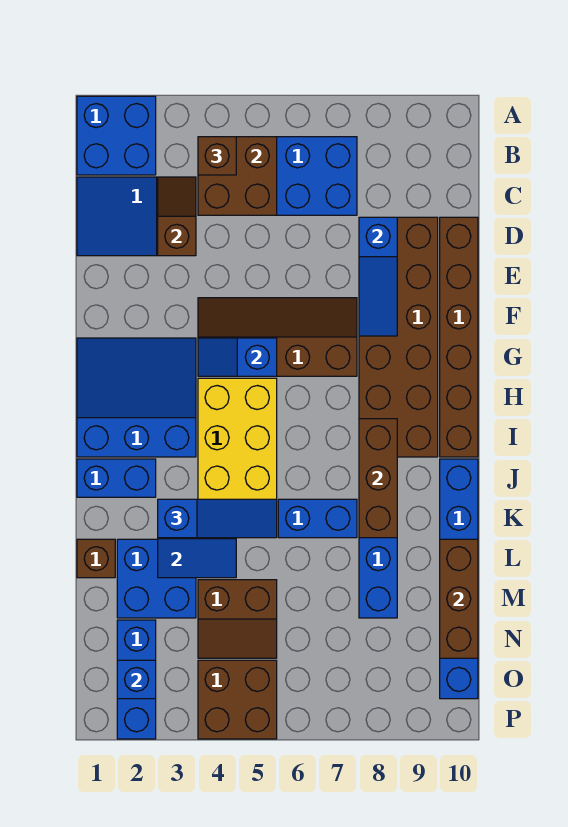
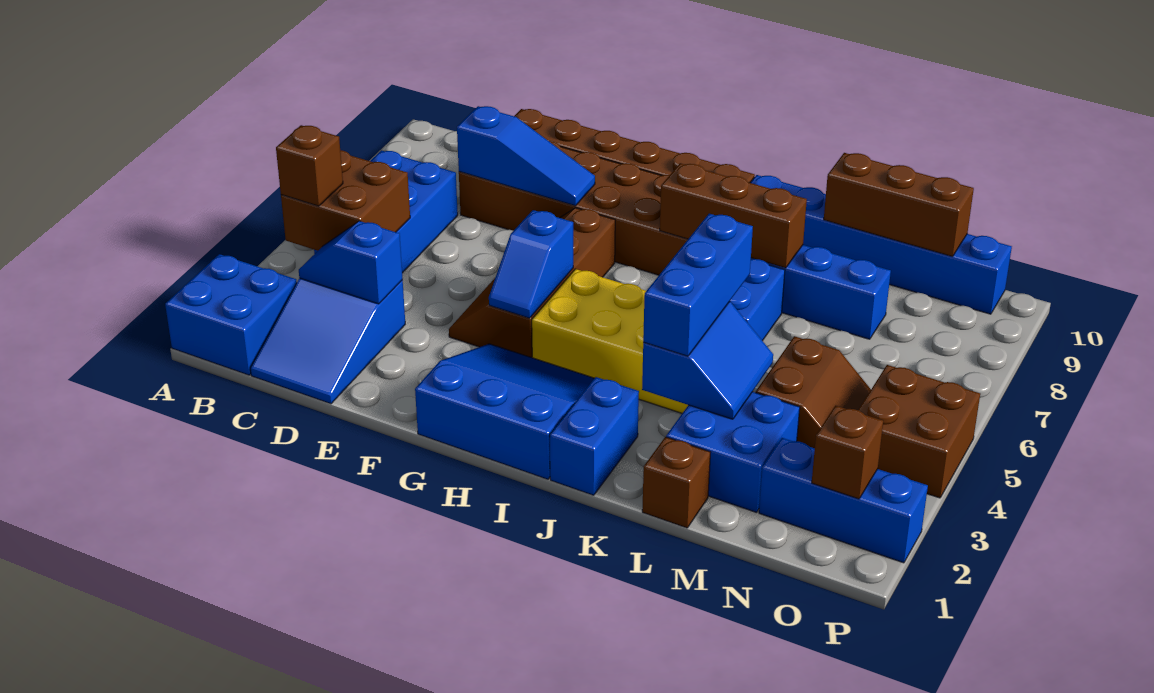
brown slope C3:D3 level 2 top D -> blue slope C3:D3 level 2 top D
blue slope G1:I3 level 1 top I -> blue slope G1:I3 level 1 top 1
blue slope K3:K5 level 3 top 3 -> blue brick K3:K5 level 3
blue brick O2 level 2 -> brown brick O2 level 2

